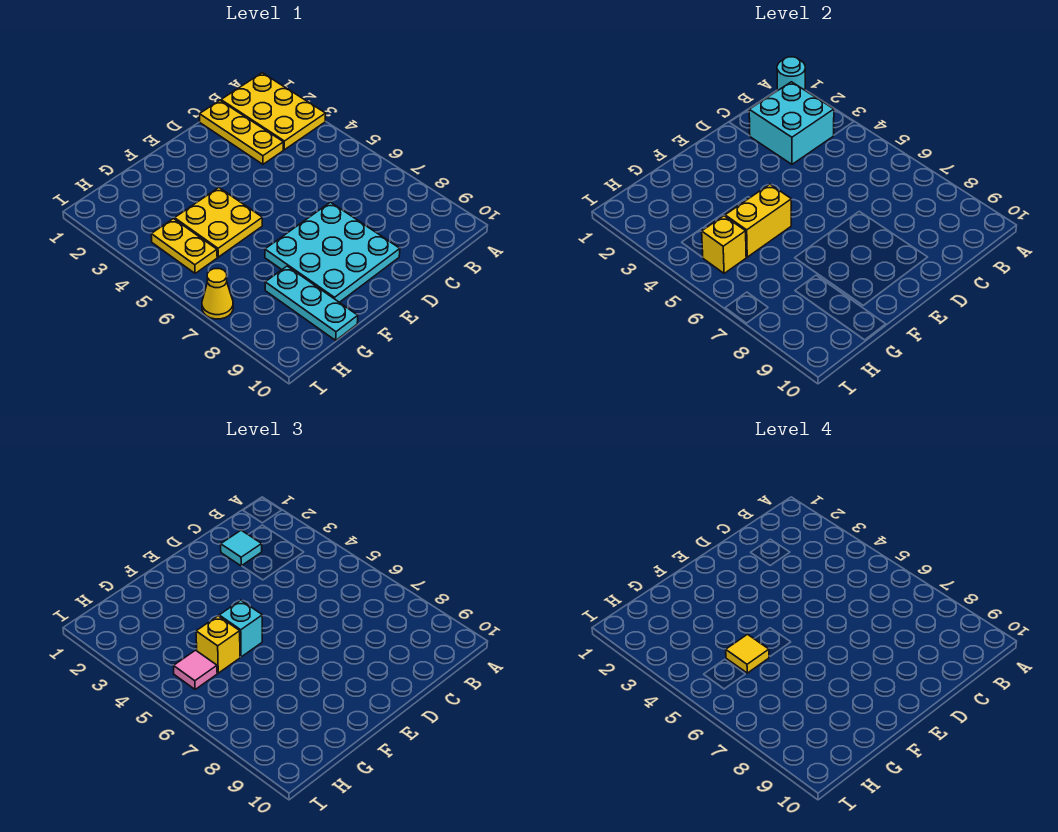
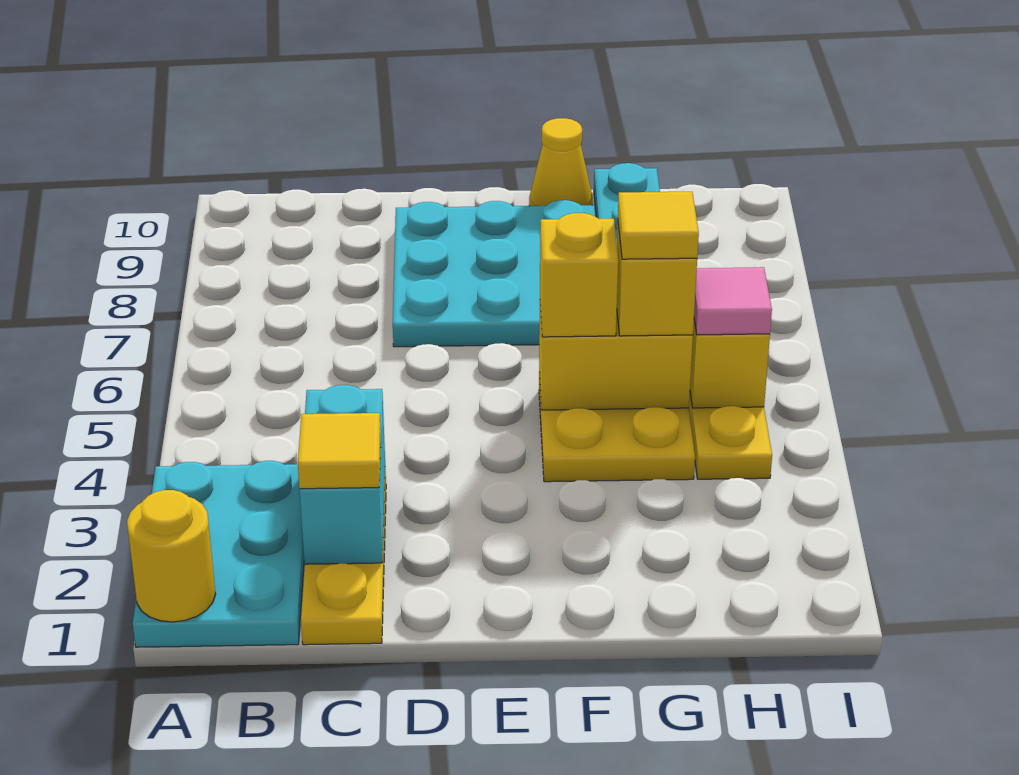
yellow plate A1:B3 level 1 -> cyan plate A1:B3 level 1
cyan round brick A1 level 2 -> yellow round brick A1 level 2
cyan brick B2:C3 level 2 -> cyan brick C2:C3 level 2
cyan tile C2 level 3 -> yellow tile C2 level 3
cyan brick F5 level 3 -> yellow brick F5 level 3
yellow cone I7 level 1 -> yellow cone F10 level 1

